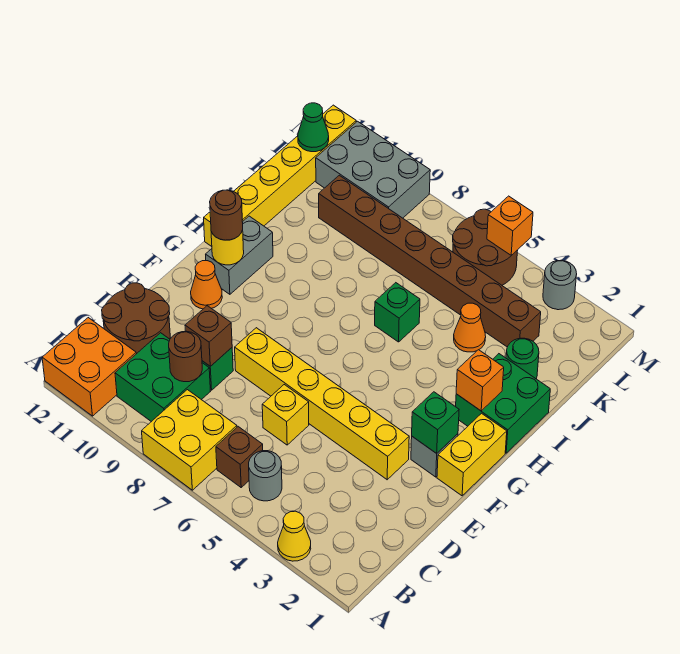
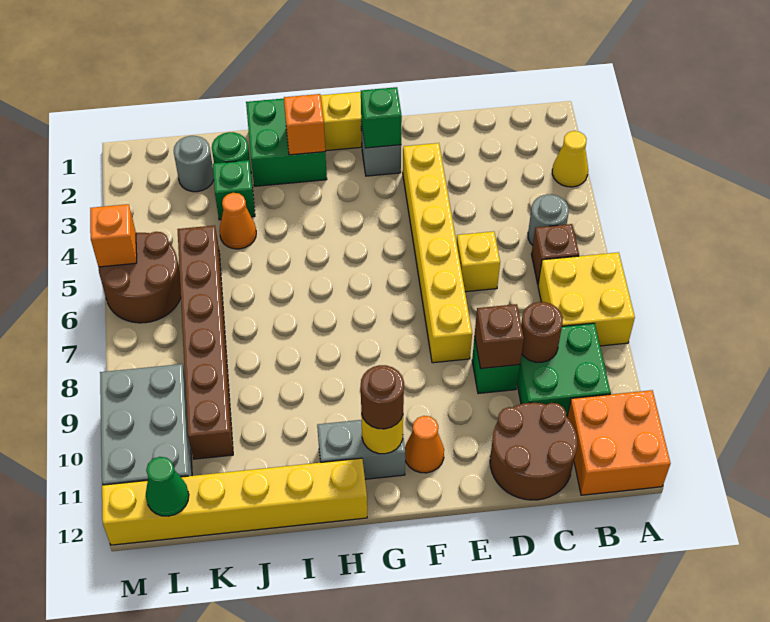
green brick I6 level 1 -> green brick J3 level 1
brown brick K3:K10 level 1 -> brown brick K5:K10 level 1
grey round brick M3 level 1 -> grey round brick K2 level 1

